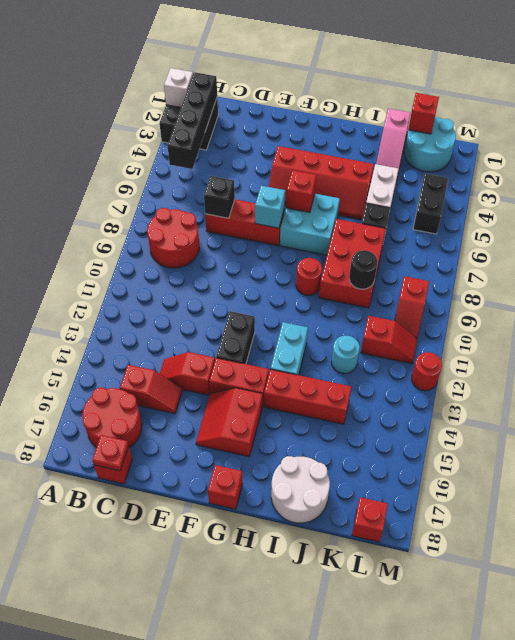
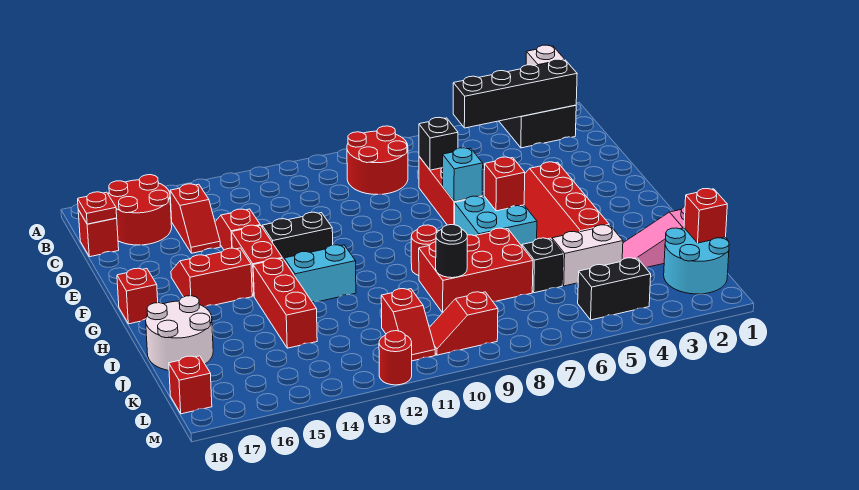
cyan round brick J12 level 1 -> none

